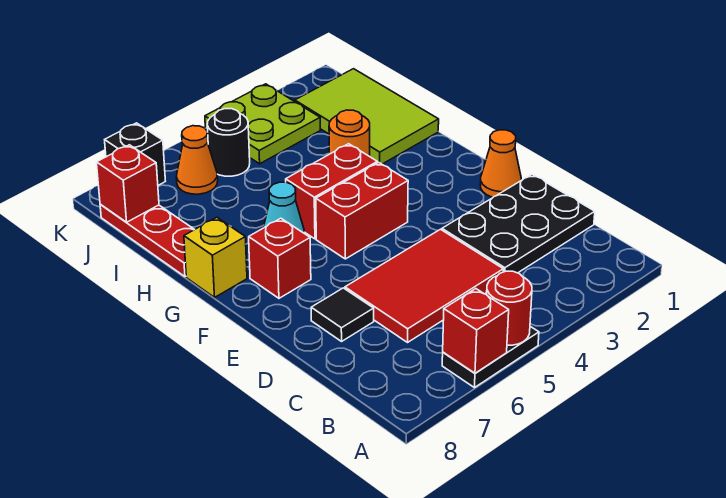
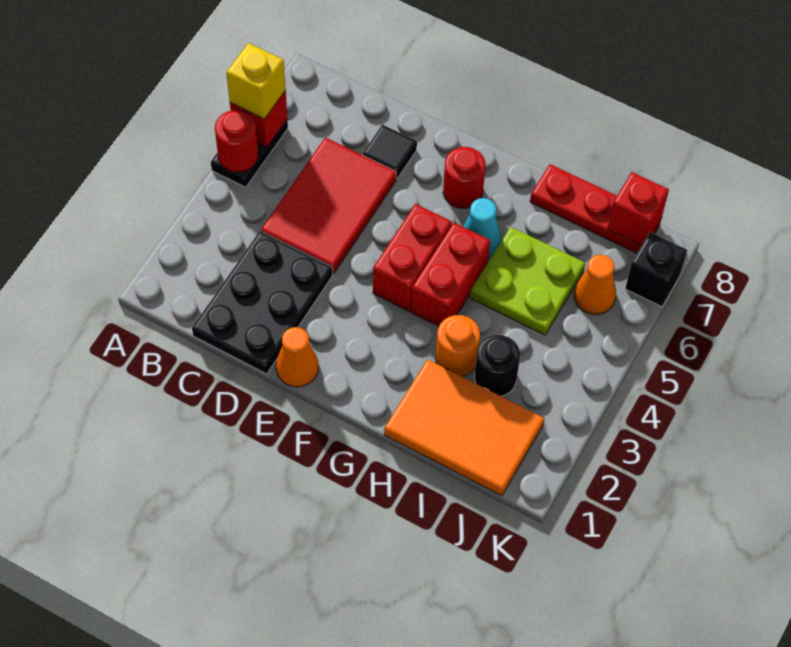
red brick F7 level 1 -> red round brick F7 level 1
yellow brick G8 level 1 -> yellow brick A6 level 3
lime tile H1:J2 level 1 -> orange tile H1:J2 level 1
lime plate J3:K4 level 1 -> lime plate H5:I6 level 1
black round brick J5 level 1 -> black round brick I3 level 1

